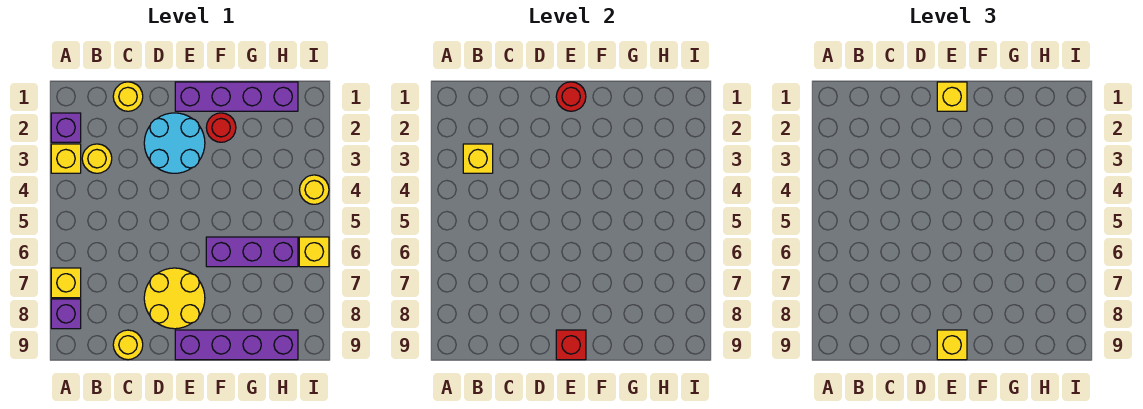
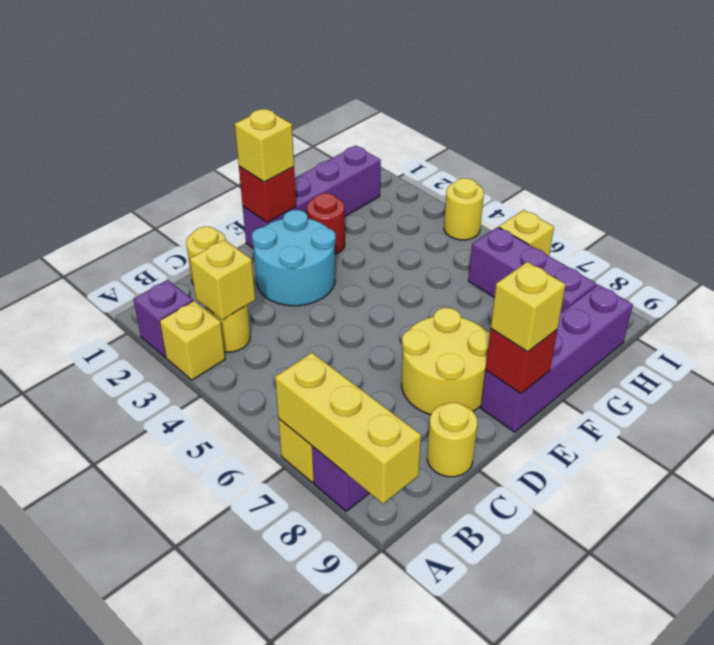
none -> yellow brick A7:A9 level 2
red round brick E1 level 2 -> red brick E1 level 2
purple brick F6:H6 level 1 -> purple brick H6:H8 level 1

